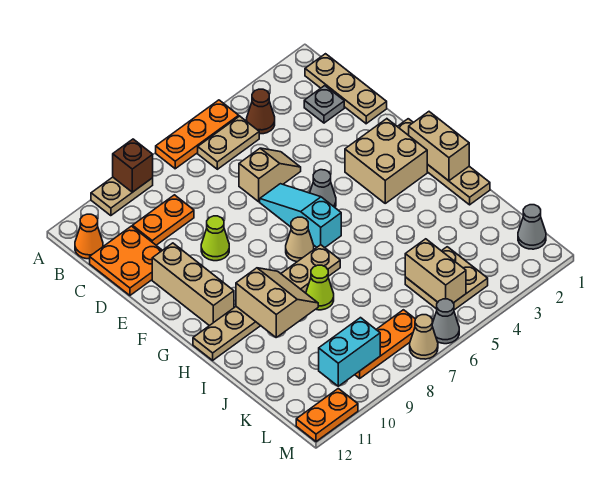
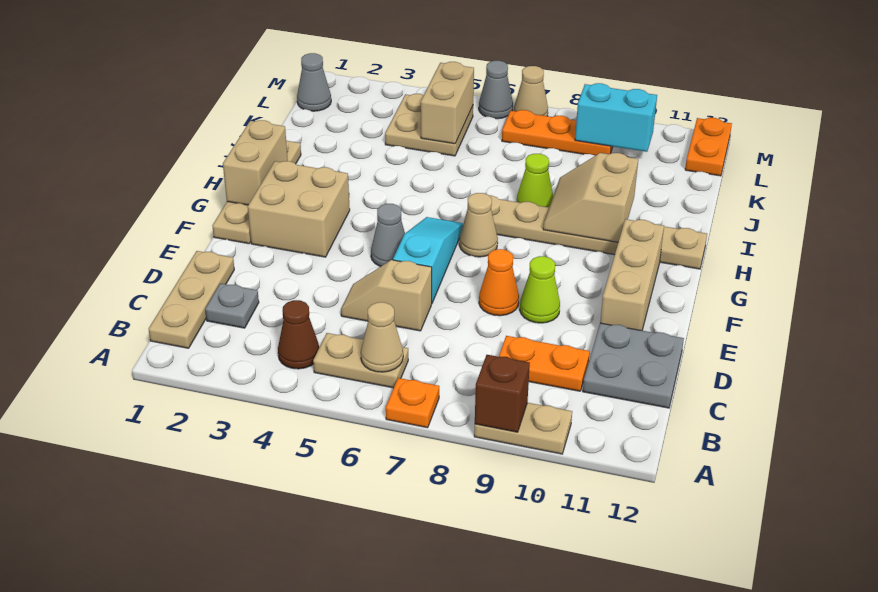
orange plate A5:A7 level 1 -> orange plate A7 level 1
none -> tan cone B6 level 2
orange cone B12 level 1 -> orange cone E8 level 1
orange plate C11:D12 level 1 -> grey plate C11:D12 level 1
cyan slope E6:G6 level 1 top G -> cyan slope E6:G6 level 1 top E
orange plate M11:M12 level 1 -> orange plate L12:M12 level 1

